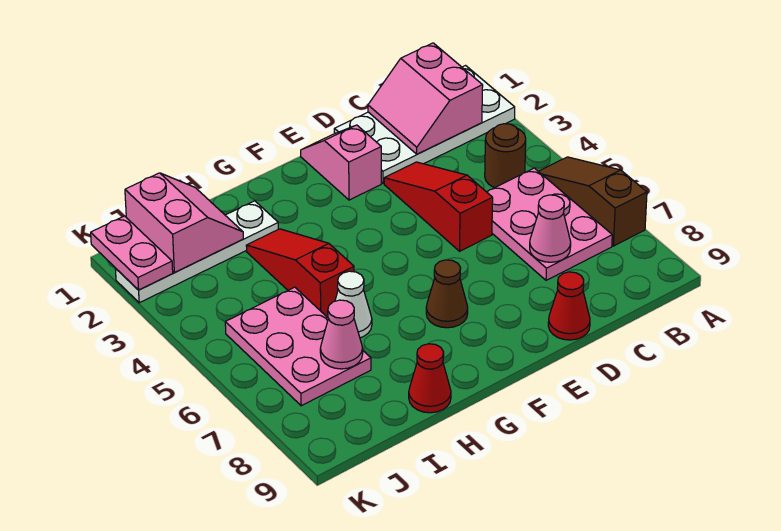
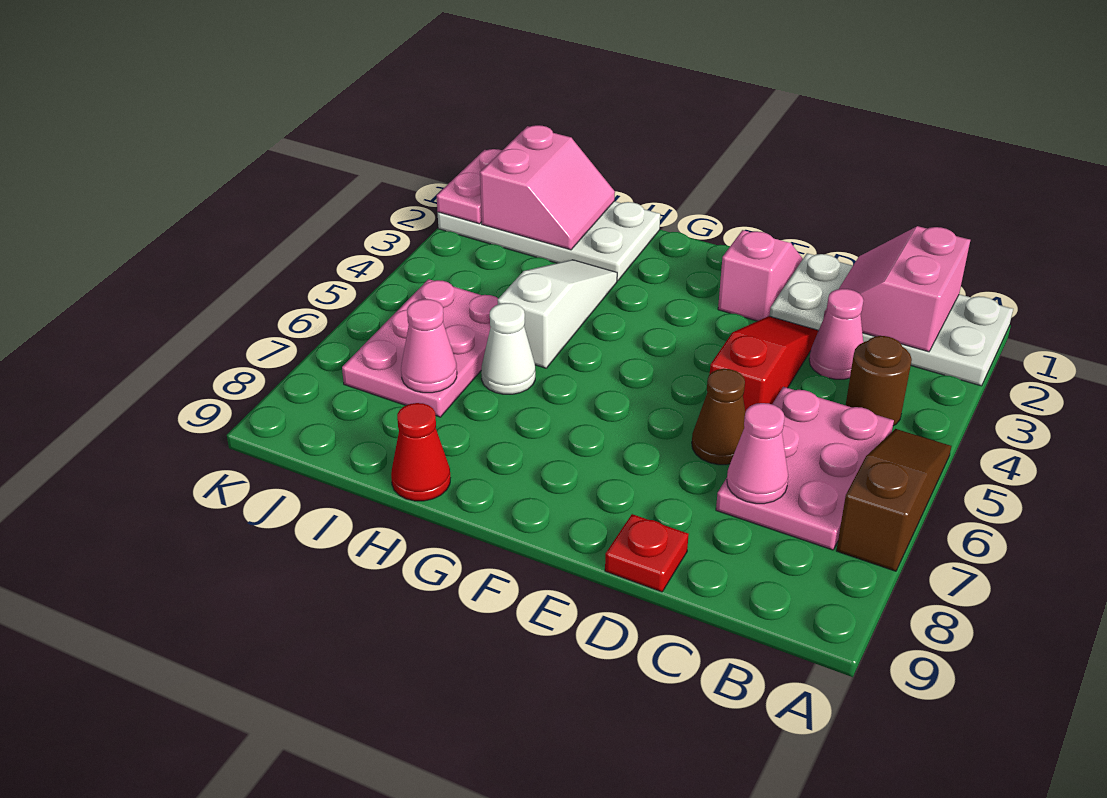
none -> pink cone C3 level 1
red cone D9 level 1 -> red plate D9 level 1
brown cone F7 level 1 -> brown cone D6 level 1
white plate H2:K2 level 1 -> white plate H1:K2 level 1
red slope H3:H5 level 1 top 5 -> white slope H3:H5 level 1 top 5

